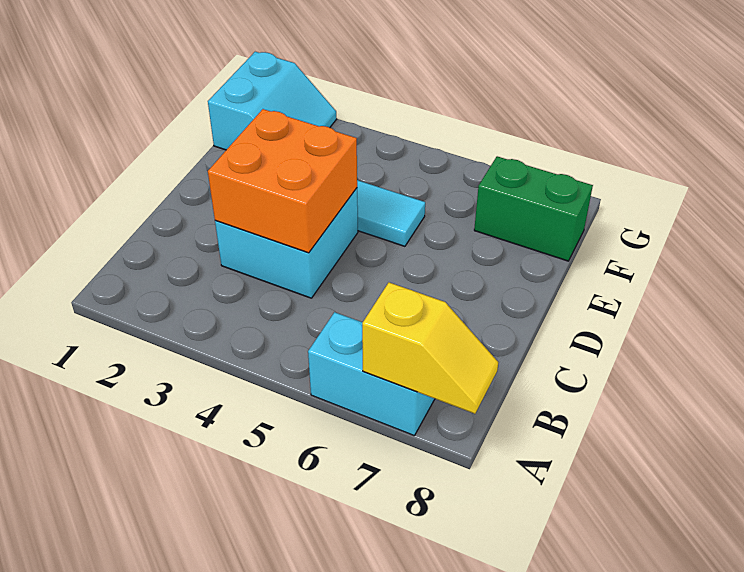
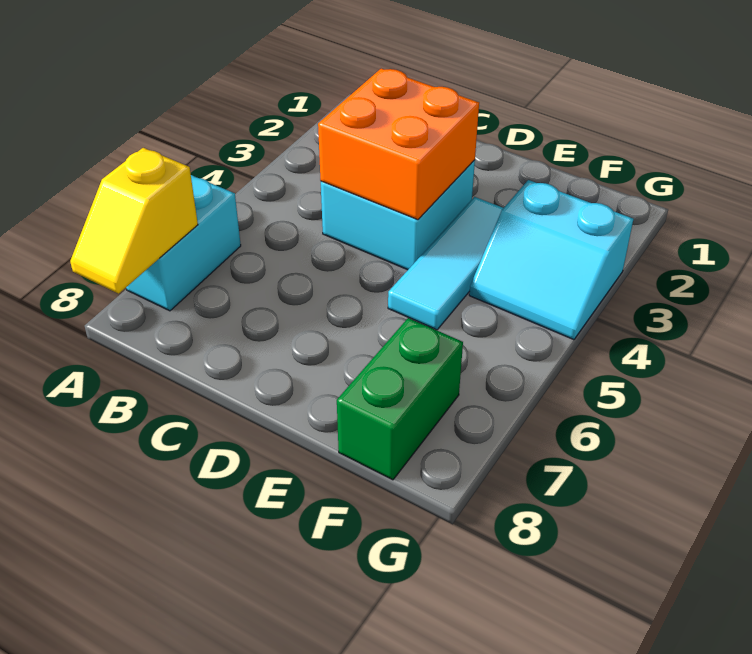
cyan slope F1:G2 level 1 top 1 -> cyan slope F3:G4 level 1 top 3

